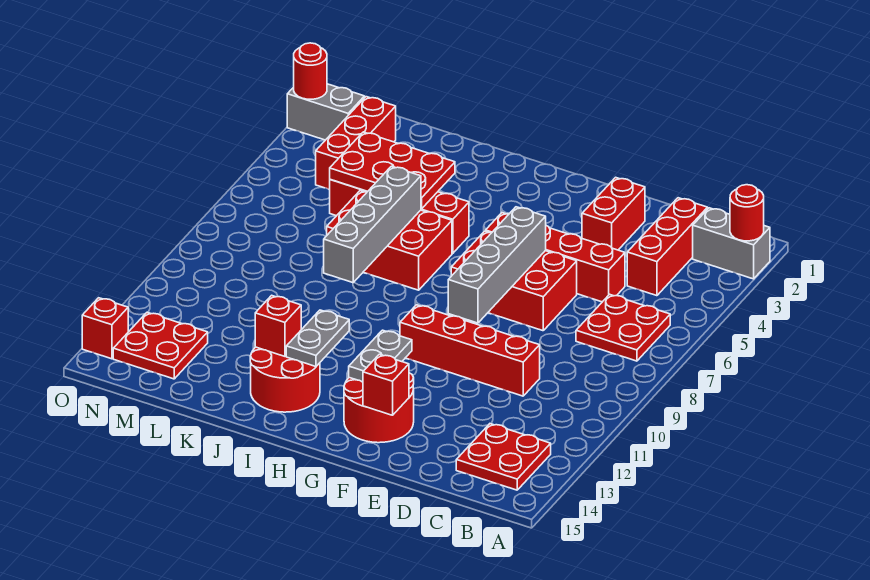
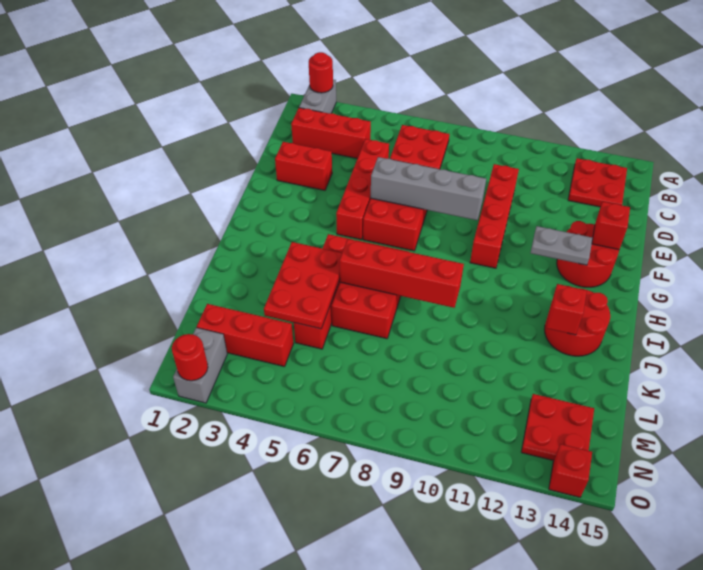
grey plate I12:I13 level 2 -> none
grey brick J6:J9 level 2 -> red brick J6:J9 level 2

